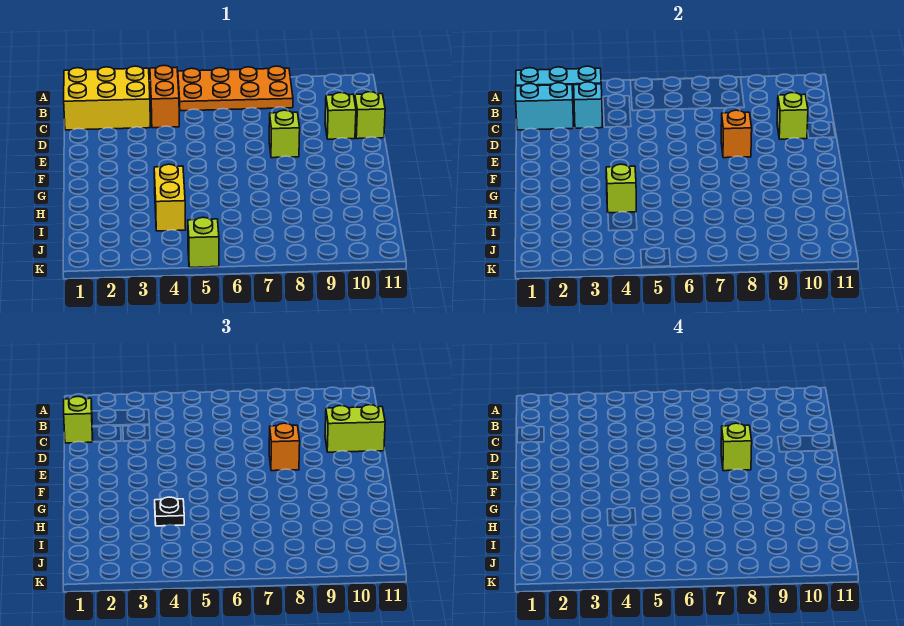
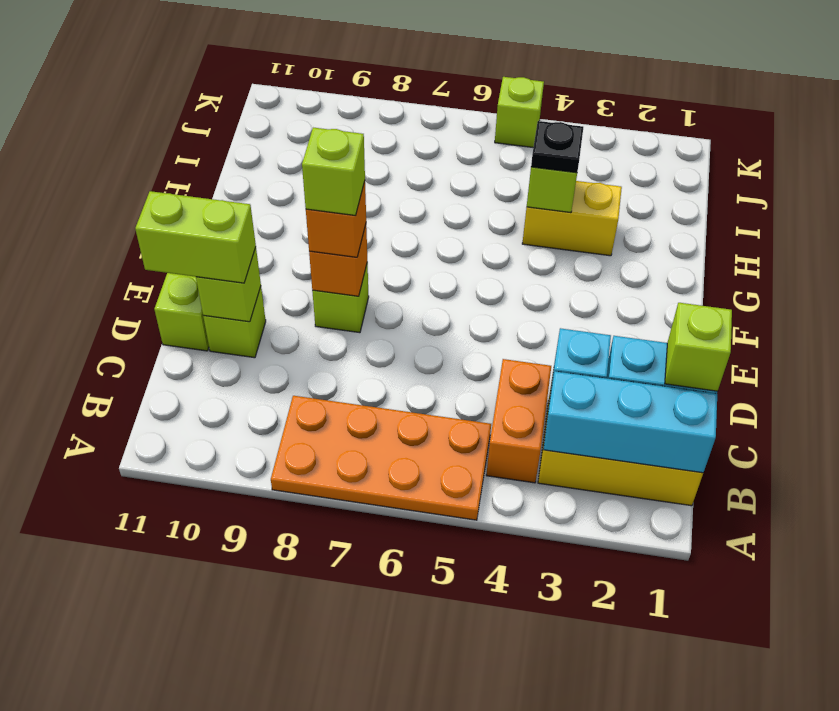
yellow brick H4:I4 level 1 -> yellow brick H3:H4 level 1

